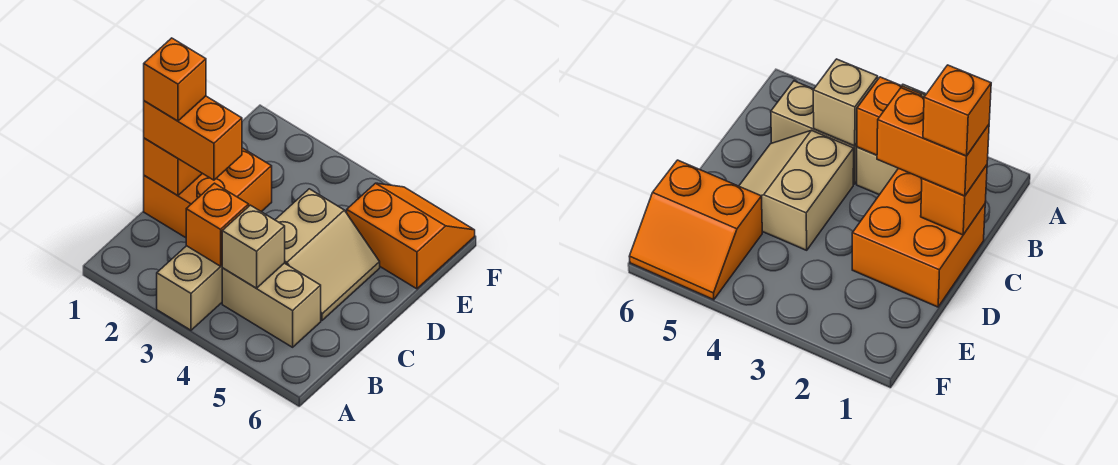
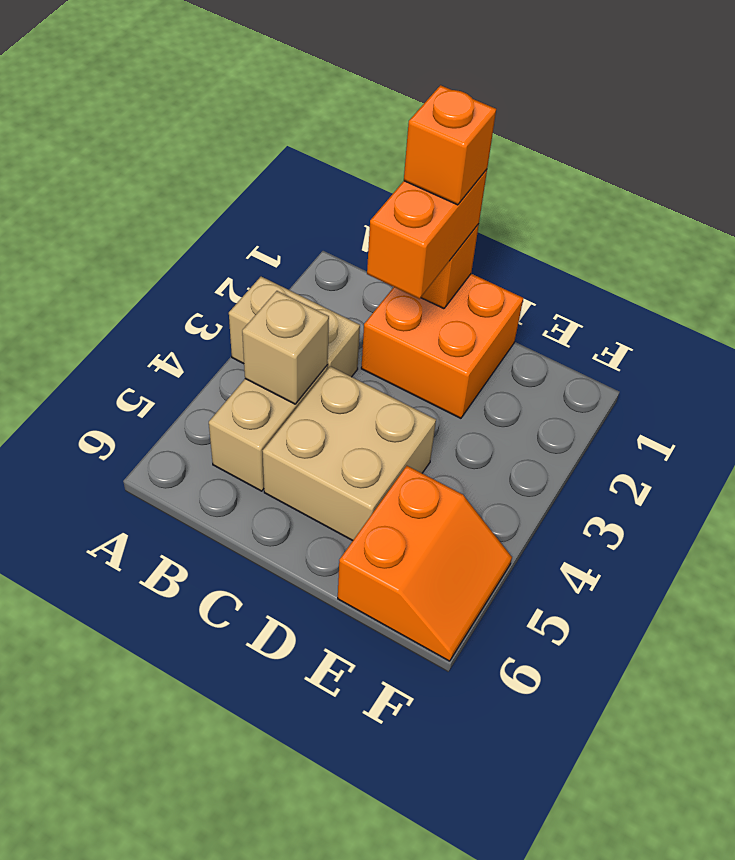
orange brick B3 level 2 -> none
tan slope C4:D5 level 1 top 4 -> tan brick C4:D5 level 1

